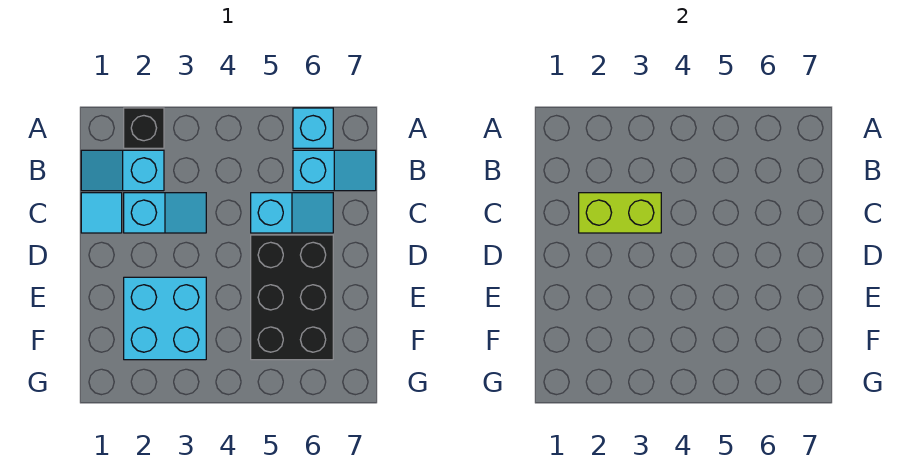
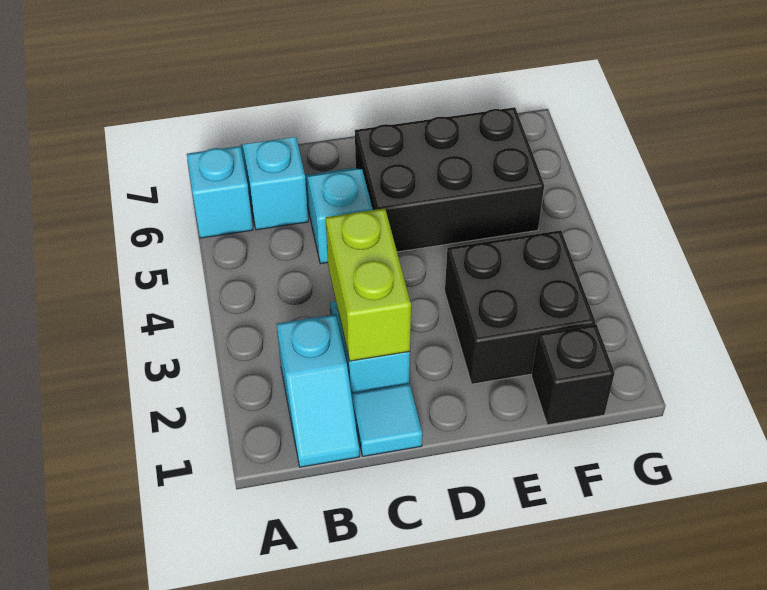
black brick A2 level 1 -> black brick F1 level 1
cyan brick E2:F3 level 1 -> black brick E2:F3 level 1

